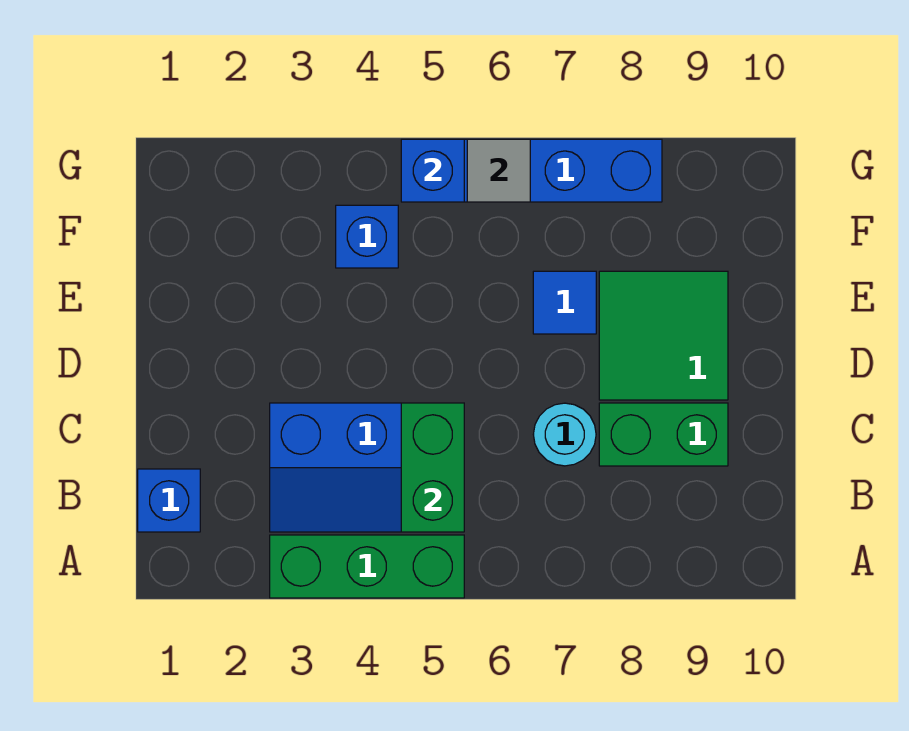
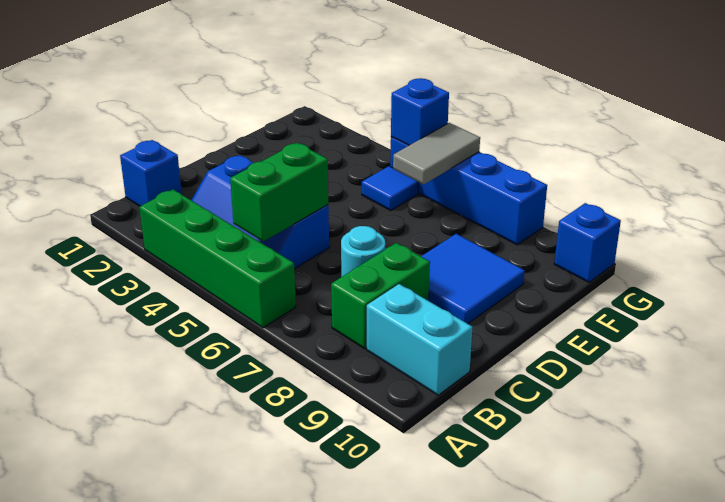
green brick A3:A5 level 1 -> green brick A3:A6 level 1
none -> cyan brick B9:B10 level 1
green brick C8:C9 level 1 -> green brick B8:C8 level 1
green tile D8:E9 level 1 -> blue tile D8:E9 level 1
blue tile E7 level 1 -> blue tile F5 level 1
blue brick F4 level 1 -> blue brick G10 level 1
grey tile G6 level 2 -> grey tile F6:G6 level 2

